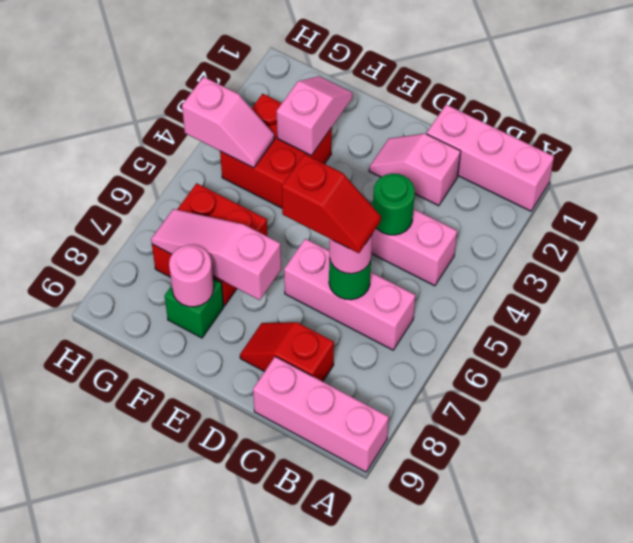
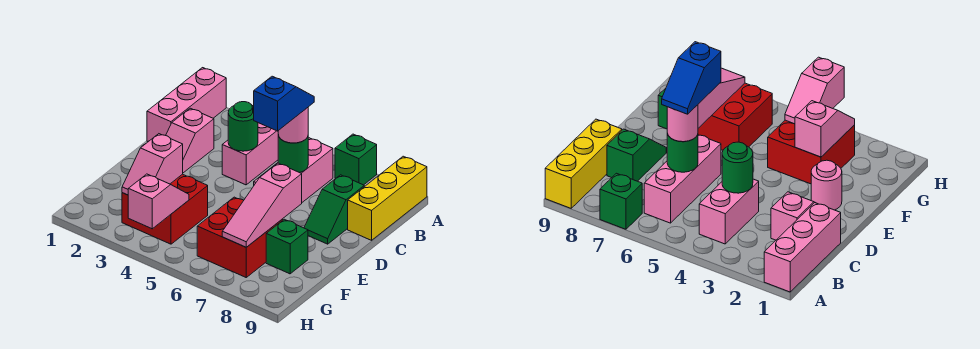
none -> green brick A7 level 1
pink brick A9:C9 level 1 -> yellow brick A9:C9 level 1
red slope C6:D6 level 4 top D -> blue slope C6:D6 level 4 top D
red slope C8:D8 level 1 top C -> green slope C8:D8 level 1 top C
pink slope F2:F3 level 2 top 3 -> pink slope F3:G3 level 2 top F
pink round brick F8 level 2 -> pink round brick E2 level 1

